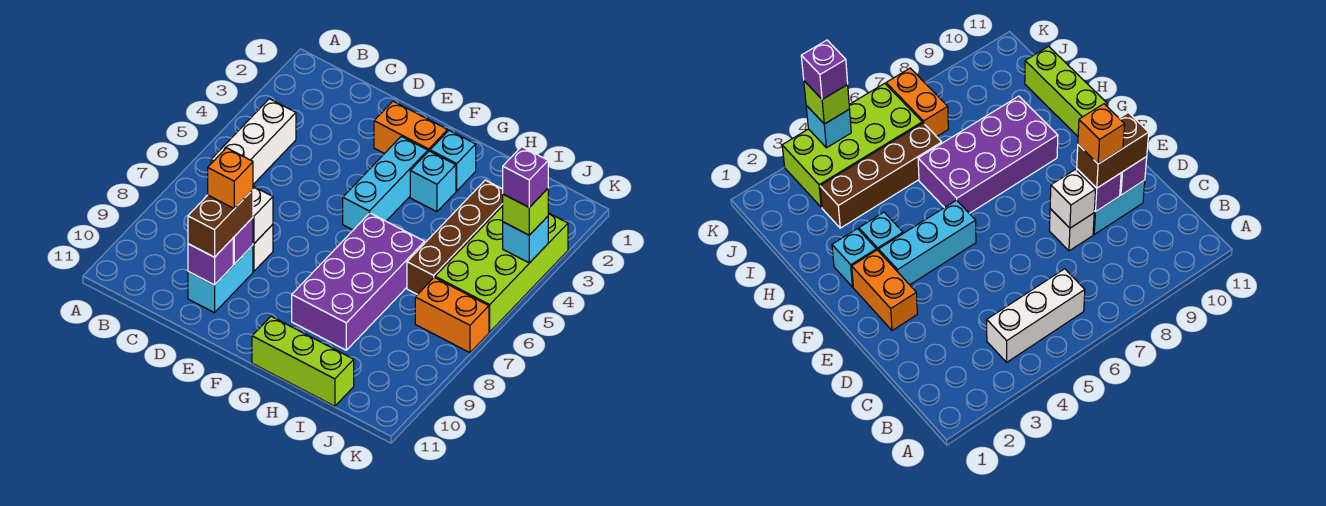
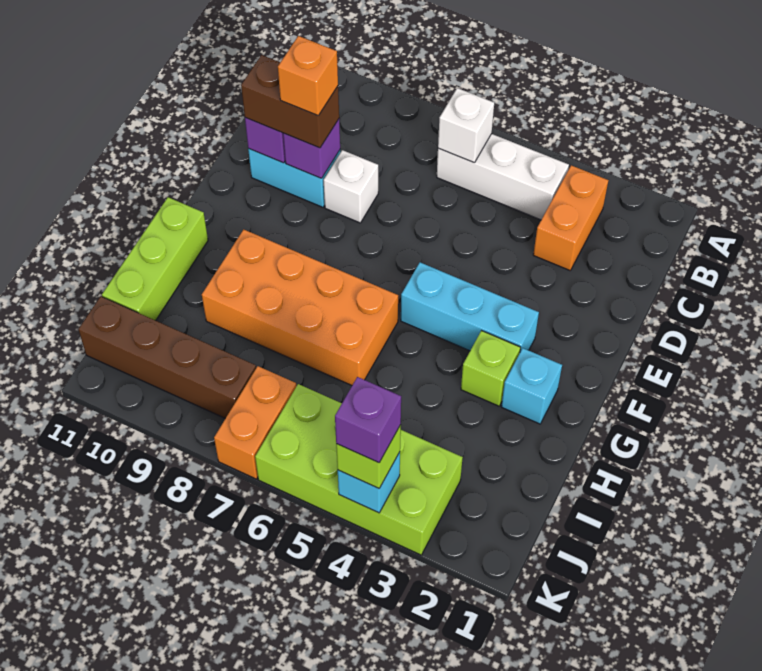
white brick D8 level 2 -> white brick B6 level 2
orange brick E2:F2 level 1 -> orange brick B3:C3 level 1
cyan brick G3 level 1 -> lime brick G3 level 1
purple brick G6:H9 level 1 -> orange brick G6:H9 level 1
brown brick I3:I6 level 1 -> brown brick J8:J11 level 1

